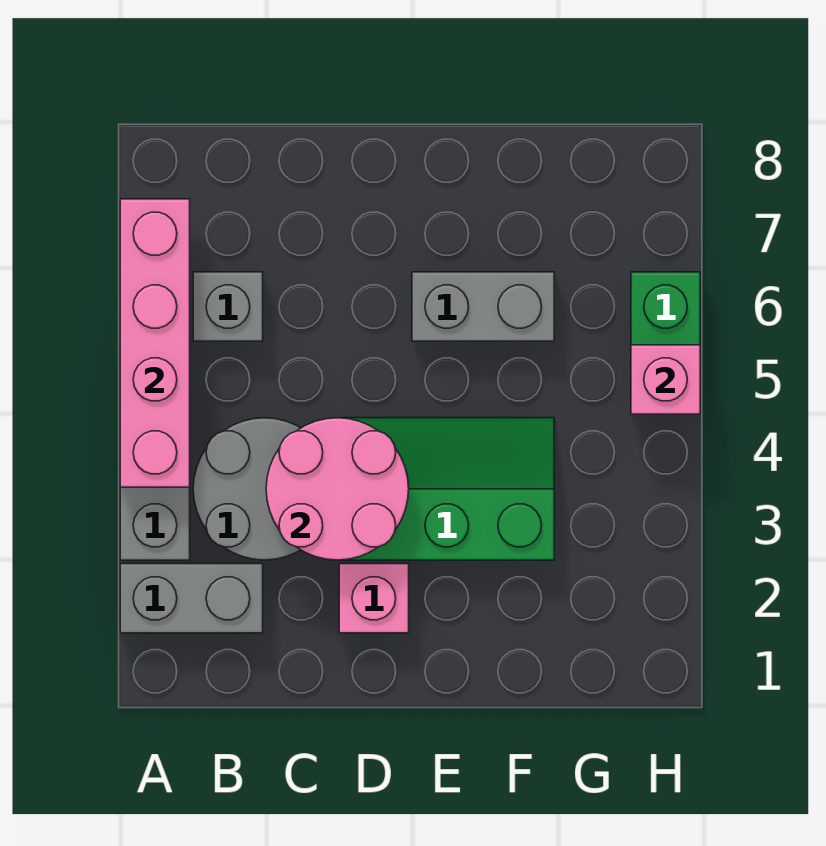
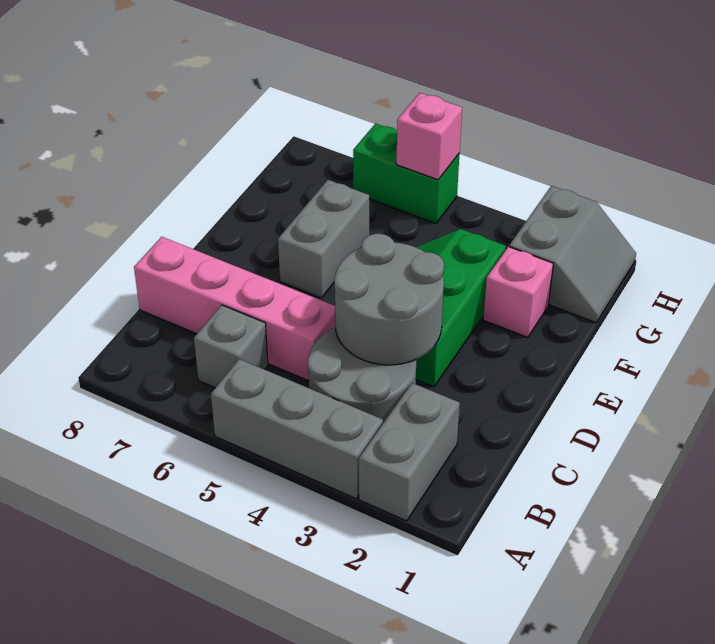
pink brick A4:A7 level 2 -> pink brick C5:C8 level 1
pink round brick C3:D4 level 2 -> grey round brick C3:D4 level 2
pink brick D2 level 1 -> pink brick F2 level 1
none -> grey slope G1:H2 level 1 top 2

